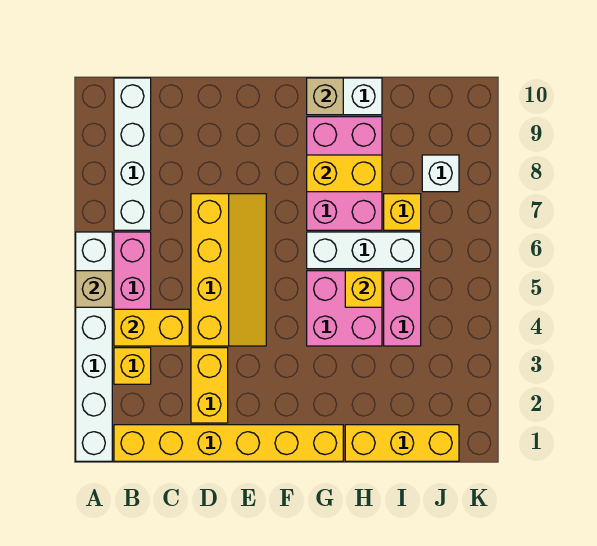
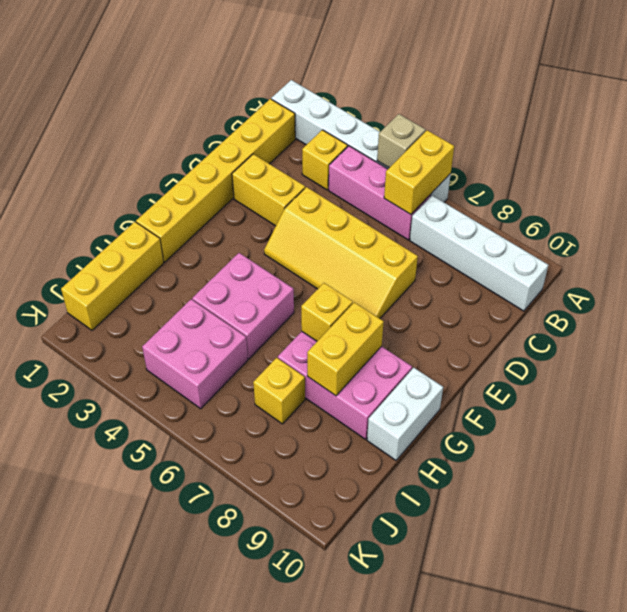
yellow brick B4:C4 level 2 -> yellow brick A6:B6 level 2
white brick G6:I6 level 1 -> none
tan brick G10 level 2 -> none
yellow brick H5 level 2 -> yellow brick G7 level 2
pink brick I4:I5 level 1 -> pink brick I4:J5 level 1
white brick J8 level 1 -> none

